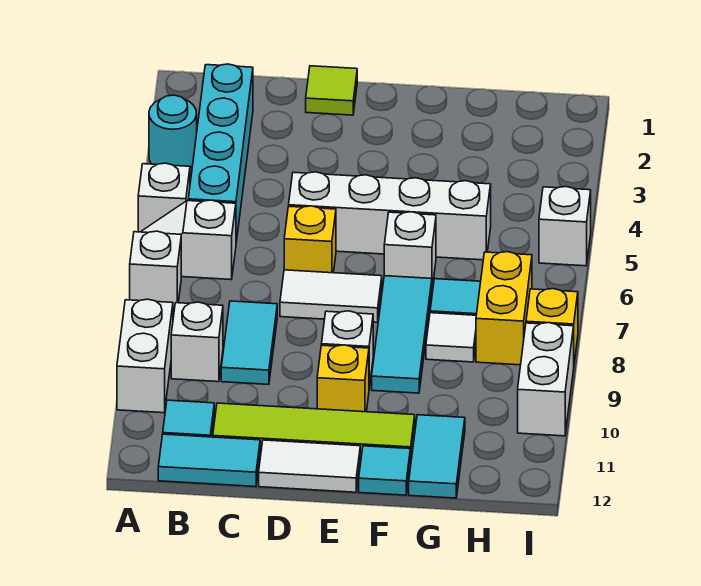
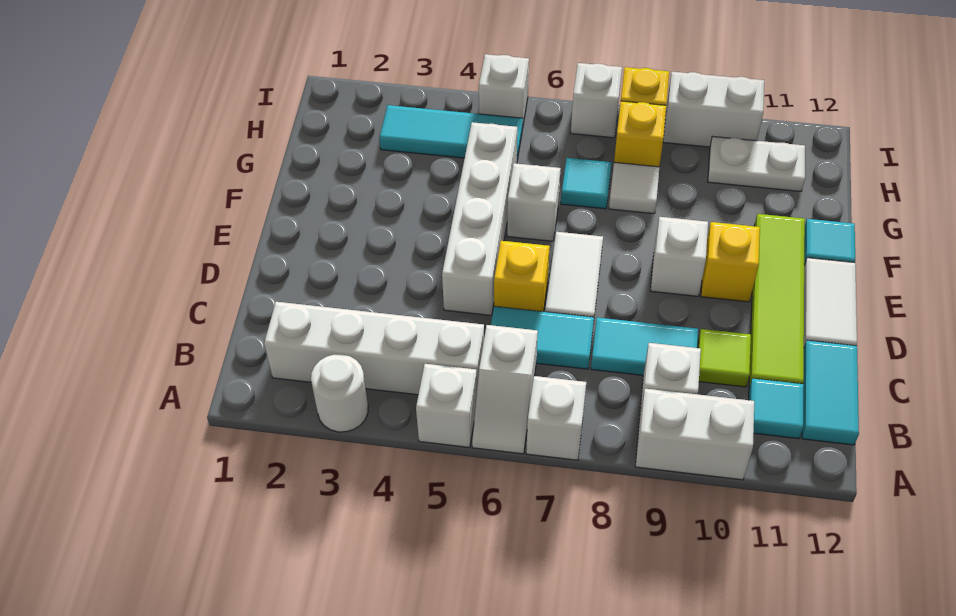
cyan round brick A3 level 1 -> white round brick A3 level 1
cyan brick B2:B5 level 1 -> white brick B2:B5 level 1
lime tile D1 level 1 -> lime tile C10 level 1
cyan tile F7:F9 level 1 -> cyan tile H3:H5 level 1
cyan tile G11:G12 level 1 -> cyan tile C6:C7 level 1
yellow brick H7:H8 level 1 -> yellow brick H8 level 1
none -> white plate H10:H11 level 1
none -> white brick I7 level 1

